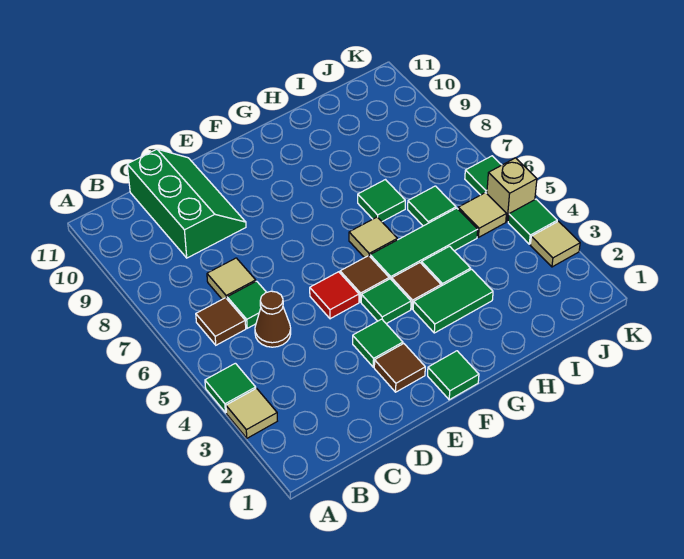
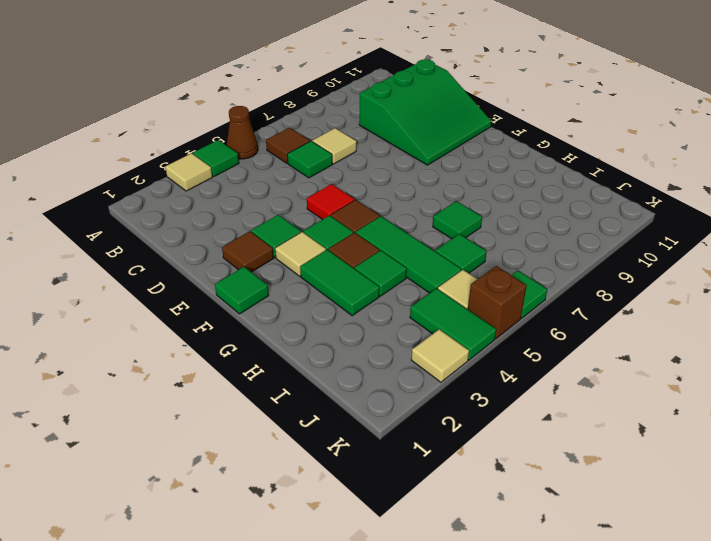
brown cone C5 level 1 -> brown cone A5 level 1
green slope C9:D11 level 1 top C -> green slope C9:E11 level 1 top C
tan tile G6 level 1 -> tan tile F3 level 1
green tile K4 level 1 -> green tile J4:K4 level 1
tan brick K5 level 1 -> brown brick K5 level 1

